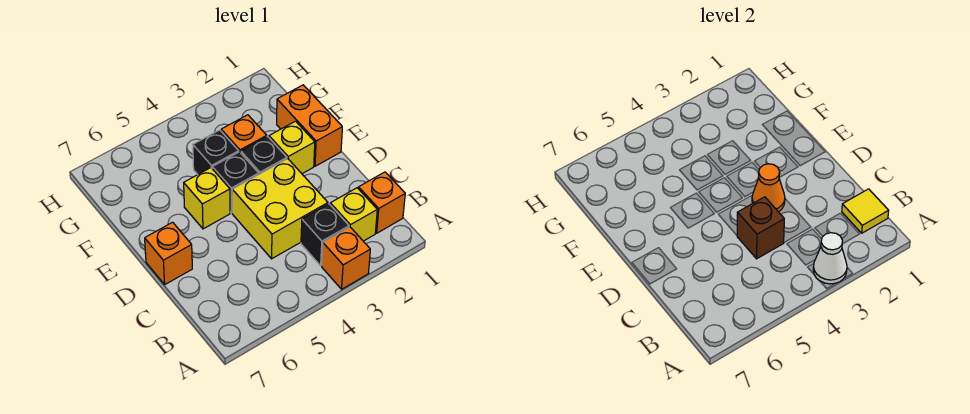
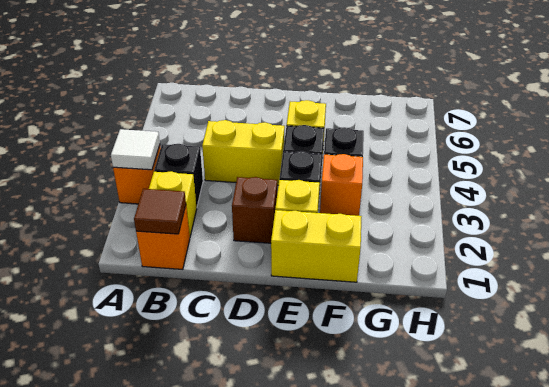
white cone A3 level 2 -> white tile A3 level 2
yellow tile B1 level 2 -> brown tile B1 level 2
yellow brick C3:D4 level 1 -> yellow brick C4:D4 level 1
brown brick C4 level 2 -> brown brick D2 level 1
orange cone D3 level 2 -> none
orange brick D7 level 1 -> none
orange brick E1:F1 level 1 -> yellow brick E1:F1 level 1

